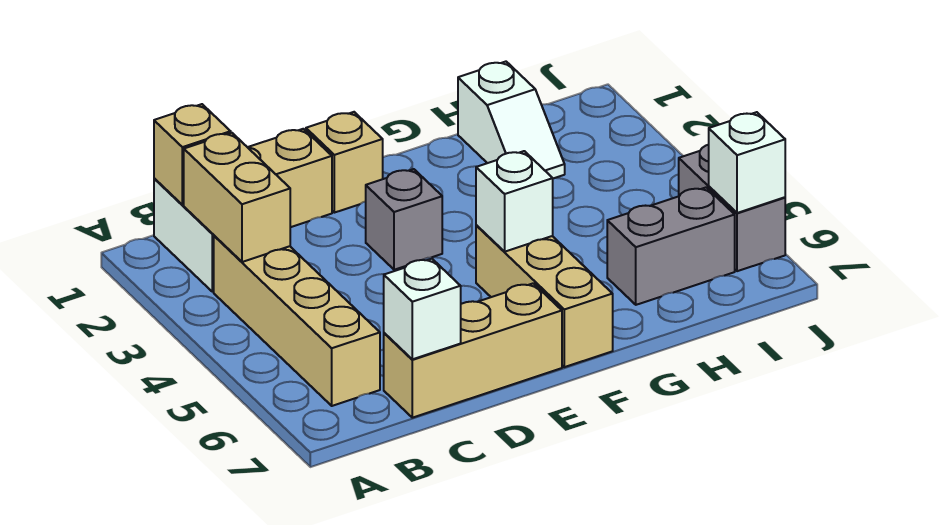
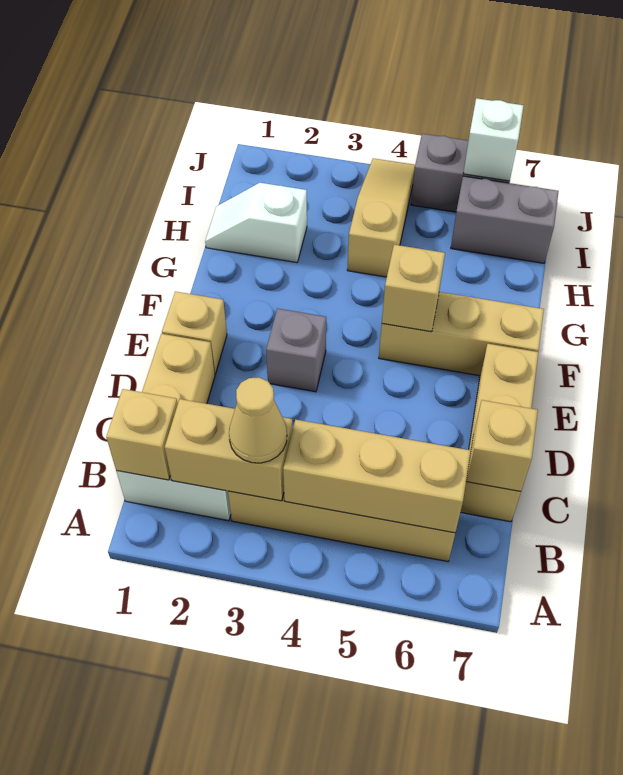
none -> tan cone B3 level 3
none -> tan brick B4:B6 level 2
white brick C7 level 2 -> tan brick C7 level 2
white brick F5 level 2 -> tan brick F5 level 2
white slope H1:H2 level 1 top 1 -> white slope H1:H2 level 1 top 2
none -> tan slope H4:J4 level 1 top H
grey brick H6:I6 level 1 -> grey brick I6:I7 level 1

